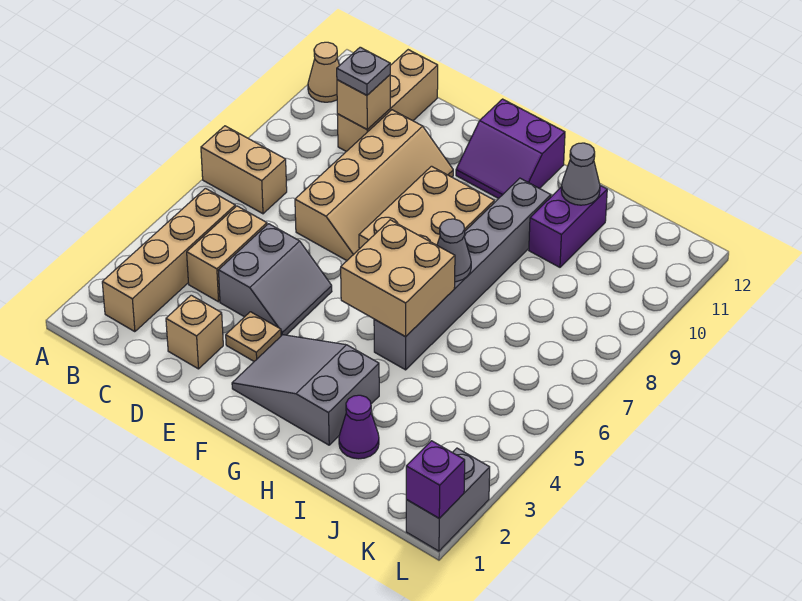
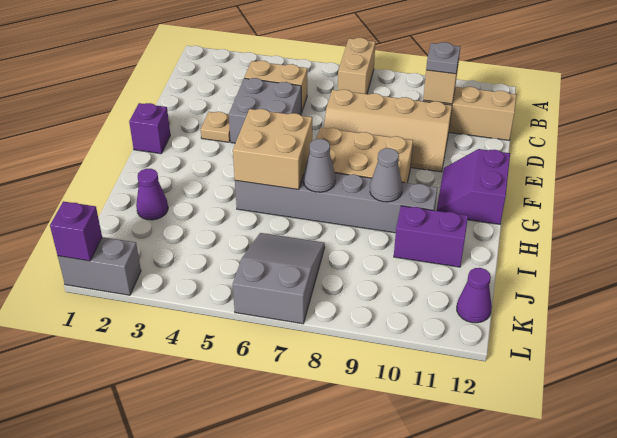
tan cone A11 level 1 -> none
tan brick B2:B5 level 1 -> none
tan brick D2 level 1 -> none
grey slope D4:E5 level 1 top D -> grey brick D4:E5 level 1
none -> purple brick F1 level 1
grey slope F2:H3 level 1 top H -> grey slope J6:L7 level 1 top L
grey cone I11 level 2 -> grey cone H9 level 2
none -> purple cone K12 level 1

